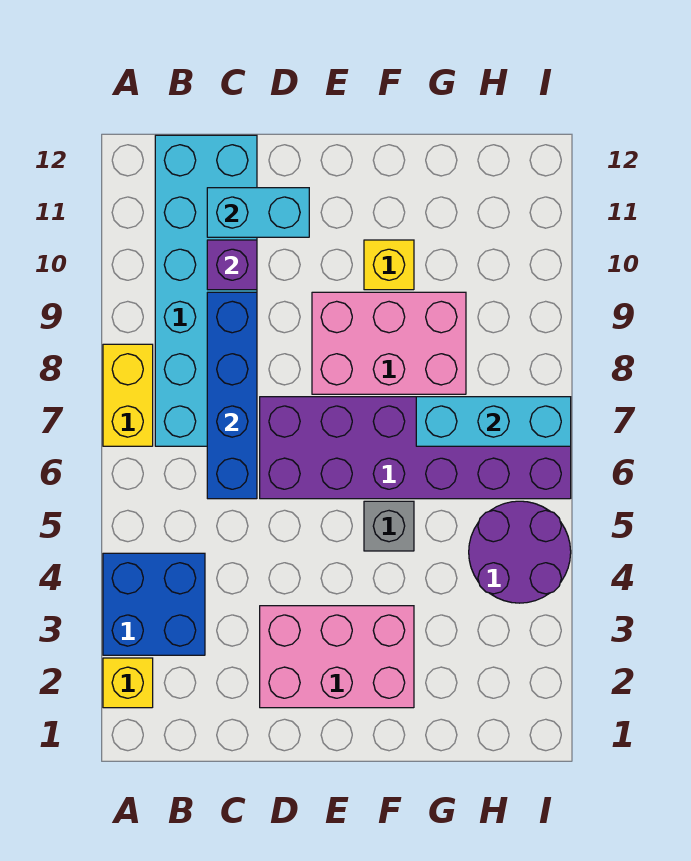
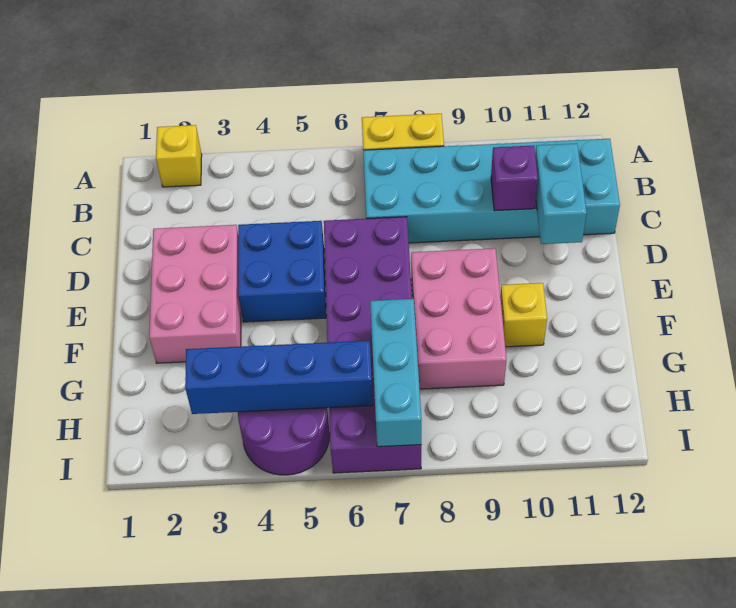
blue brick A3:B4 level 1 -> blue brick D4:E5 level 1
blue brick C6:C9 level 2 -> blue brick H3:H6 level 2
grey brick F5 level 1 -> none

